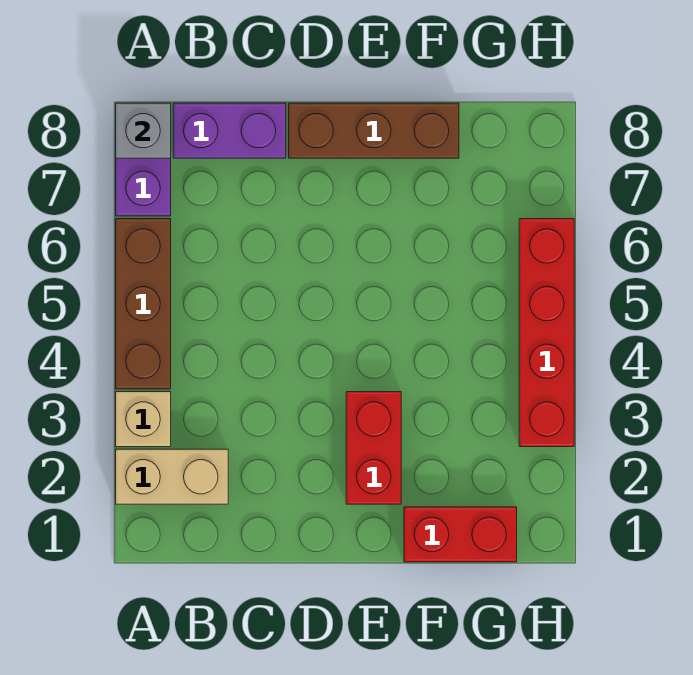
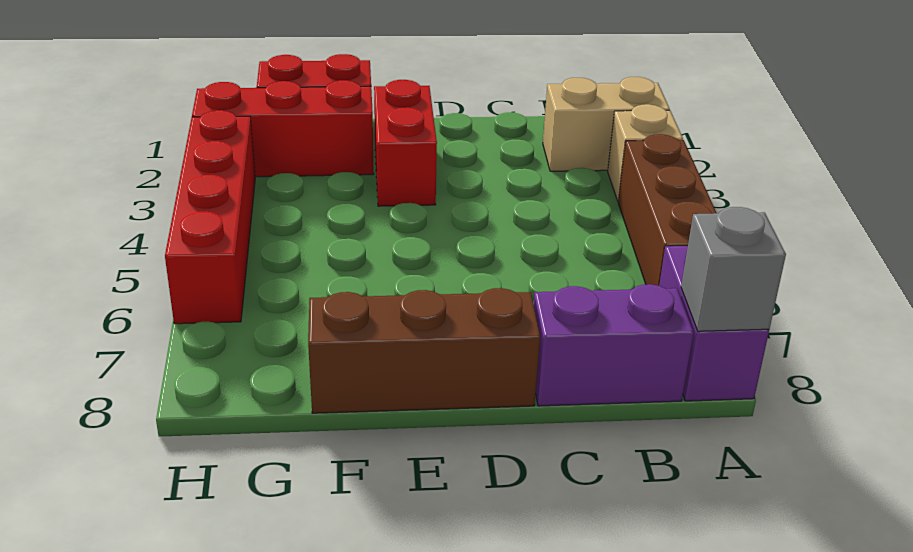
none -> red brick F2:H2 level 1

